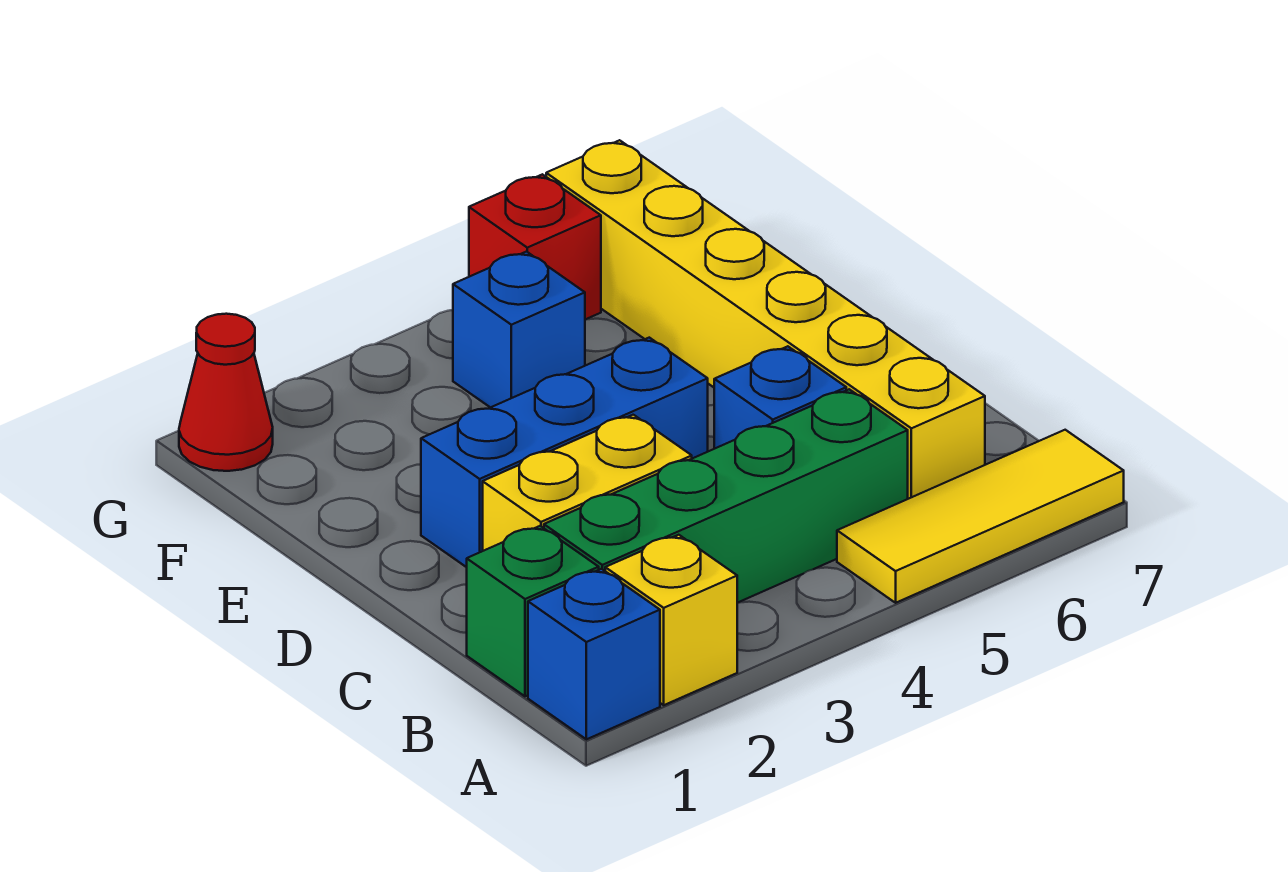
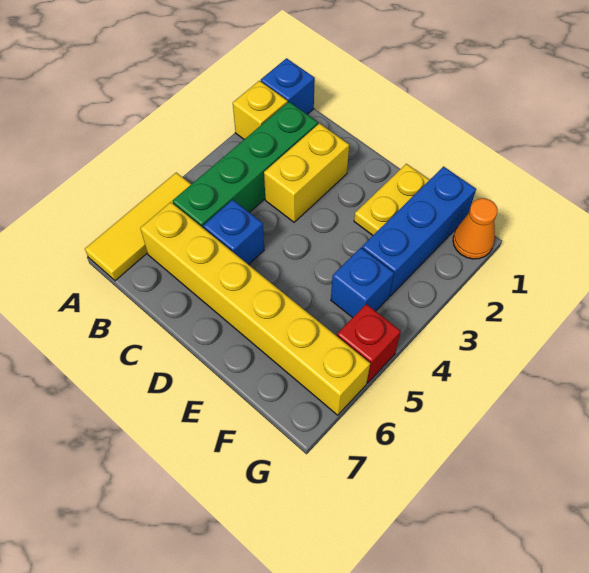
green brick B1 level 1 -> none
blue brick D2:D4 level 1 -> blue brick F1:F3 level 1
none -> yellow plate E1:E2 level 1
red cone G1 level 1 -> orange cone G1 level 1

